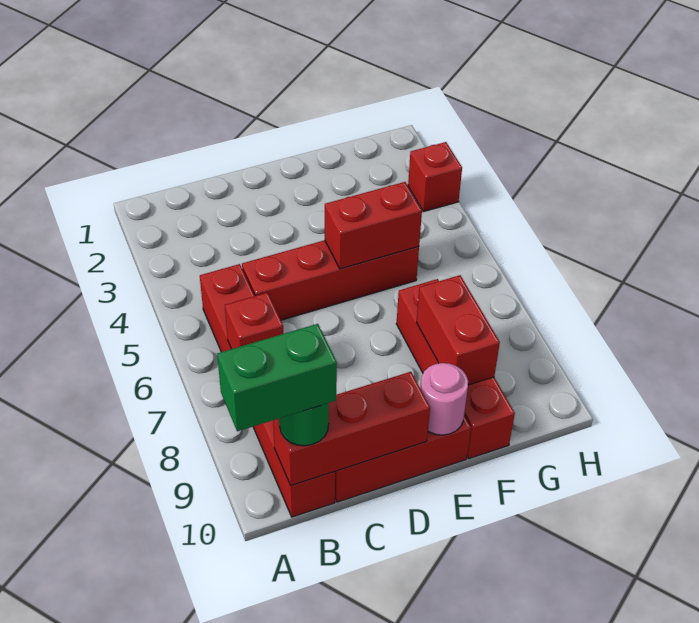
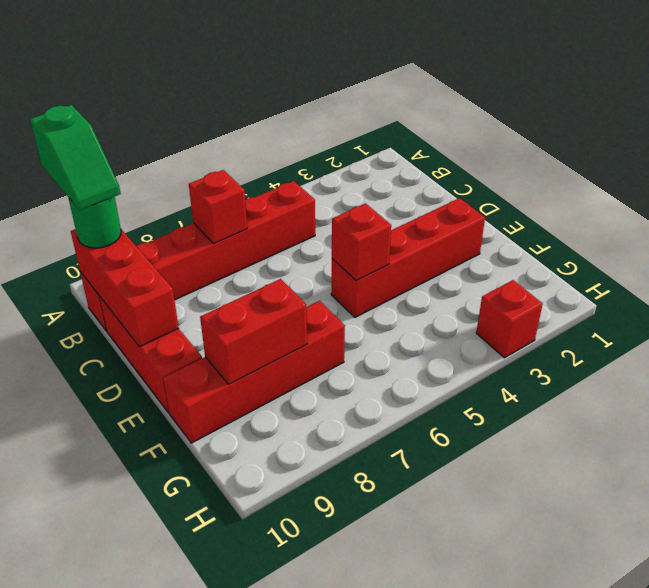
green brick A10:B10 level 4 -> green slope A10:B10 level 4 top A
red brick C5:F5 level 1 -> red brick E2:E5 level 1
red brick E5:F5 level 2 -> red brick E5 level 2
pink round brick E10 level 2 -> none

